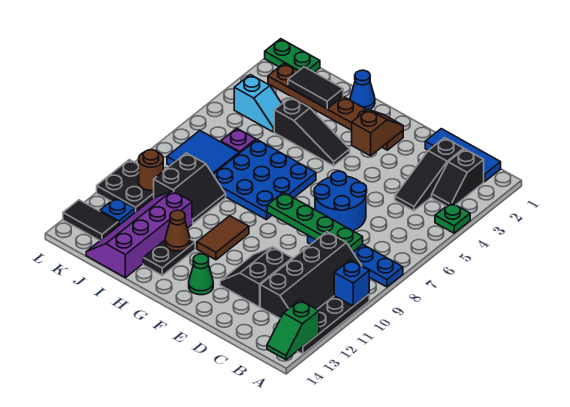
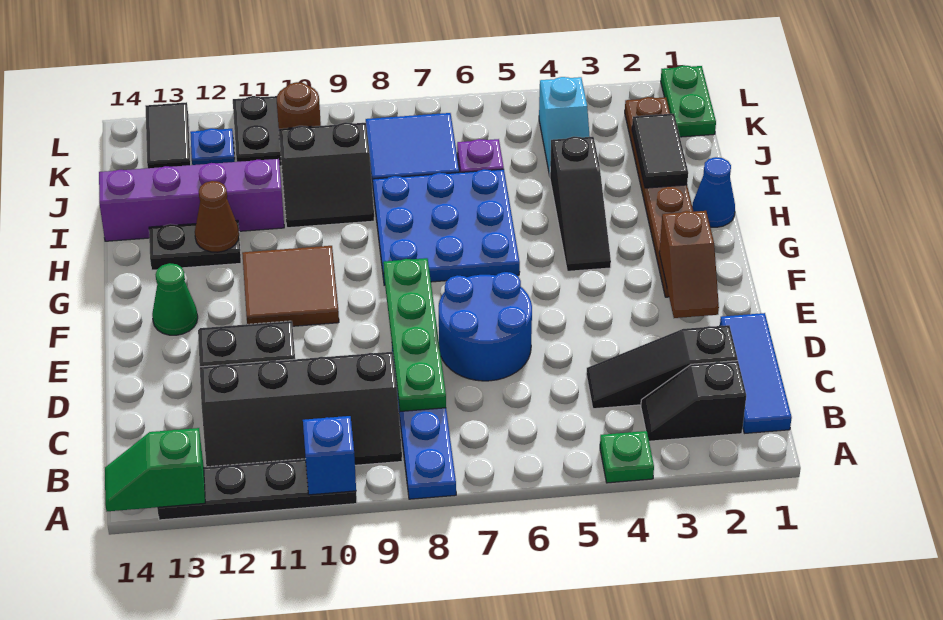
brown slope F2:F3 level 2 top 3 -> brown slope E2:F2 level 2 top F
brown tile G10:G11 level 1 -> brown tile F10:G11 level 1

